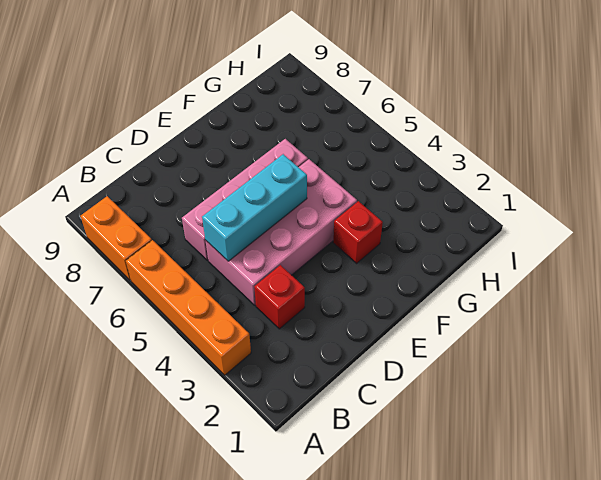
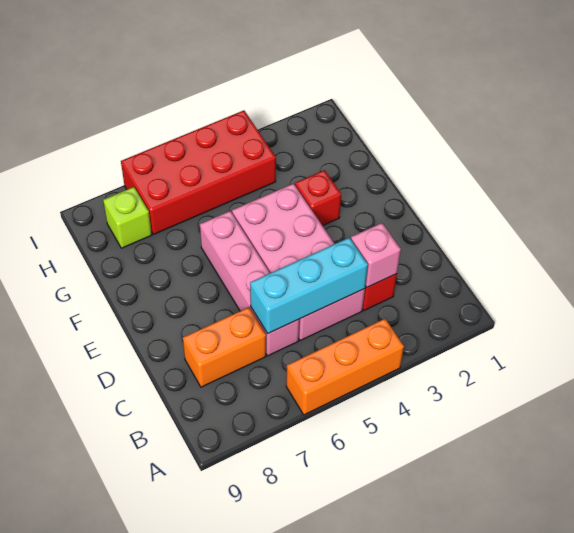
orange brick A3:A6 level 1 -> orange brick A4:A6 level 1
orange brick A7:A8 level 1 -> orange brick C7:C8 level 1
none -> pink brick C3 level 2
cyan brick C5:E5 level 2 -> cyan brick C4:C6 level 2
none -> red brick H4:I7 level 1
none -> lime brick H8 level 1

